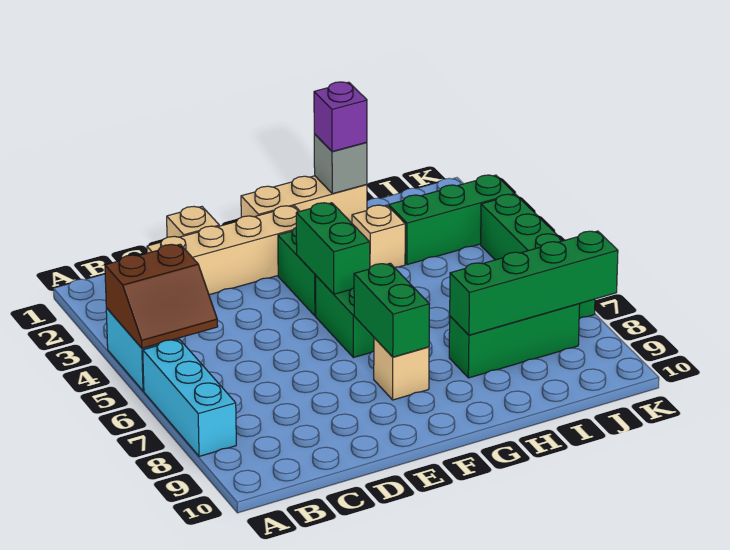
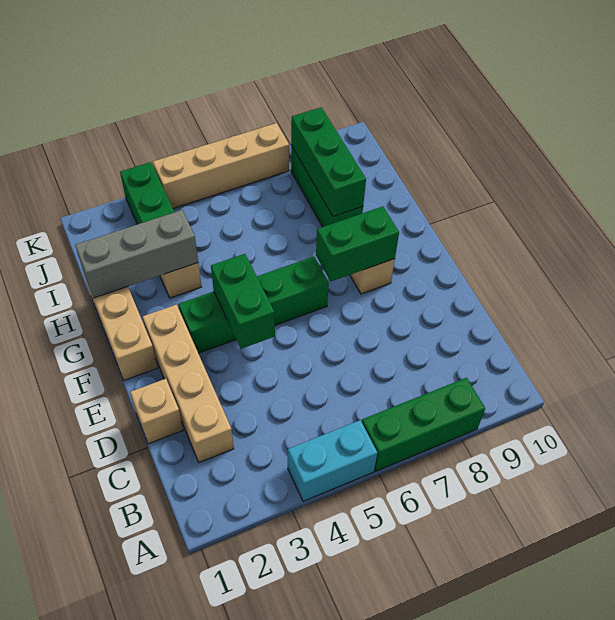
brown slope A4:B5 level 2 top 4 -> none
cyan brick A6:A8 level 1 -> green brick A6:A8 level 1
green brick F4:F5 level 2 -> green brick E4:F4 level 2
grey brick H1 level 2 -> grey brick H1:H3 level 2
purple brick H1 level 3 -> none
green brick H8:K8 level 2 -> green brick H8:J8 level 2
green brick K4:K7 level 1 -> tan brick K4:K7 level 1

